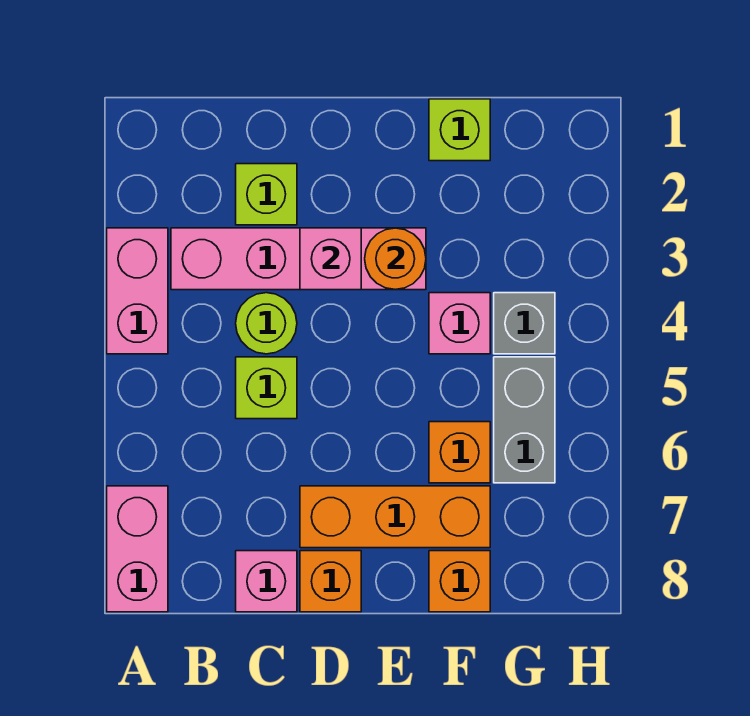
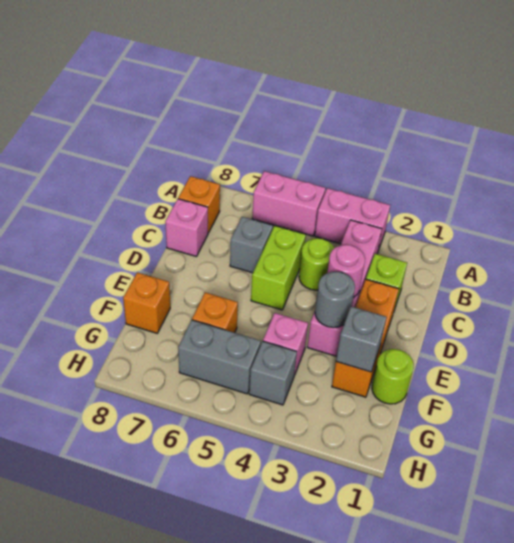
pink brick A7:A8 level 1 -> pink brick A5:A6 level 1
lime brick C5 level 1 -> lime brick C5:D5 level 1
none -> grey brick C6 level 1
pink brick D3 level 2 -> pink round brick D3 level 2
orange brick D7:F7 level 1 -> orange brick D2:F2 level 1
orange brick D8 level 1 -> orange brick B8 level 1
orange round brick E3 level 2 -> grey round brick E3 level 2
lime brick F1 level 1 -> lime round brick F1 level 1
none -> grey brick F2 level 2

